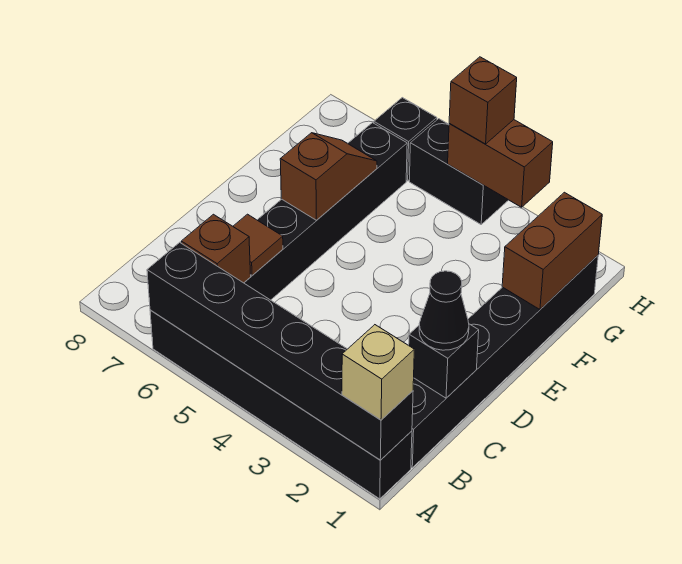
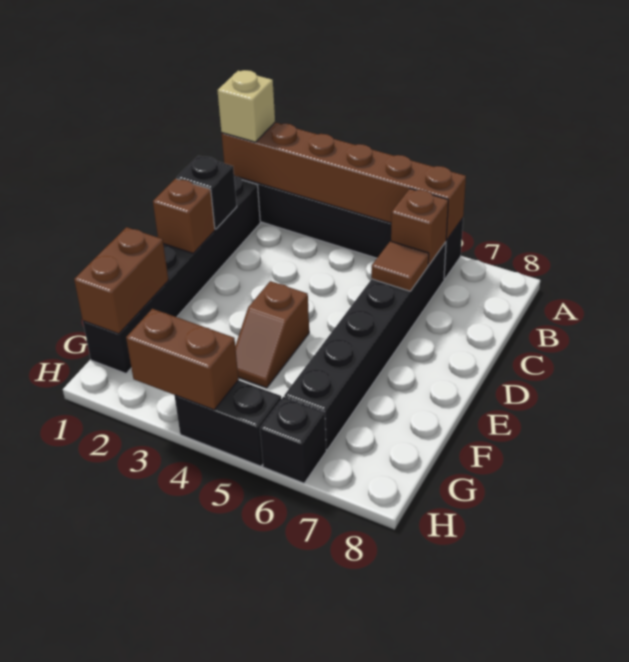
black brick A1:A6 level 2 -> brown brick A1:A6 level 2
black cone C1 level 3 -> none
brown slope E6:F6 level 2 top E -> brown slope E4:F4 level 1 top E
brown brick H4 level 3 -> brown brick D1 level 2

